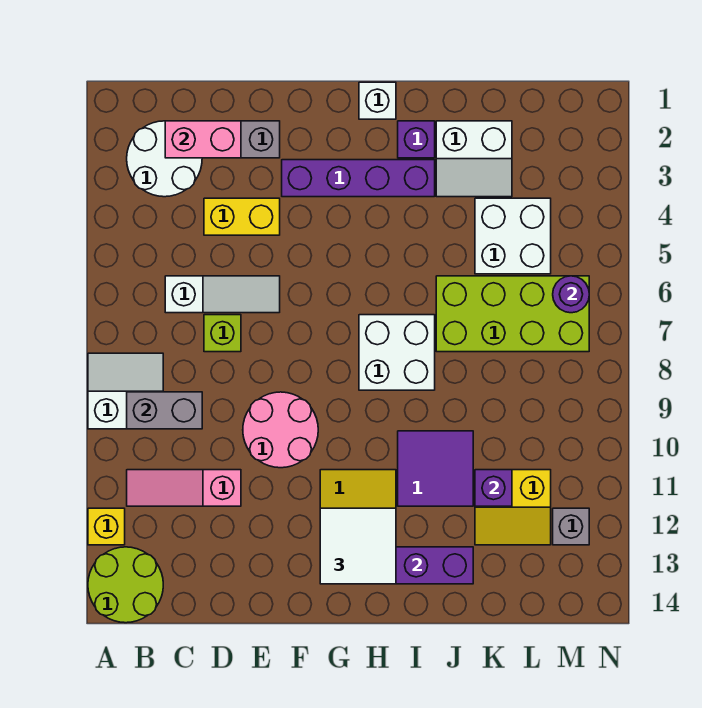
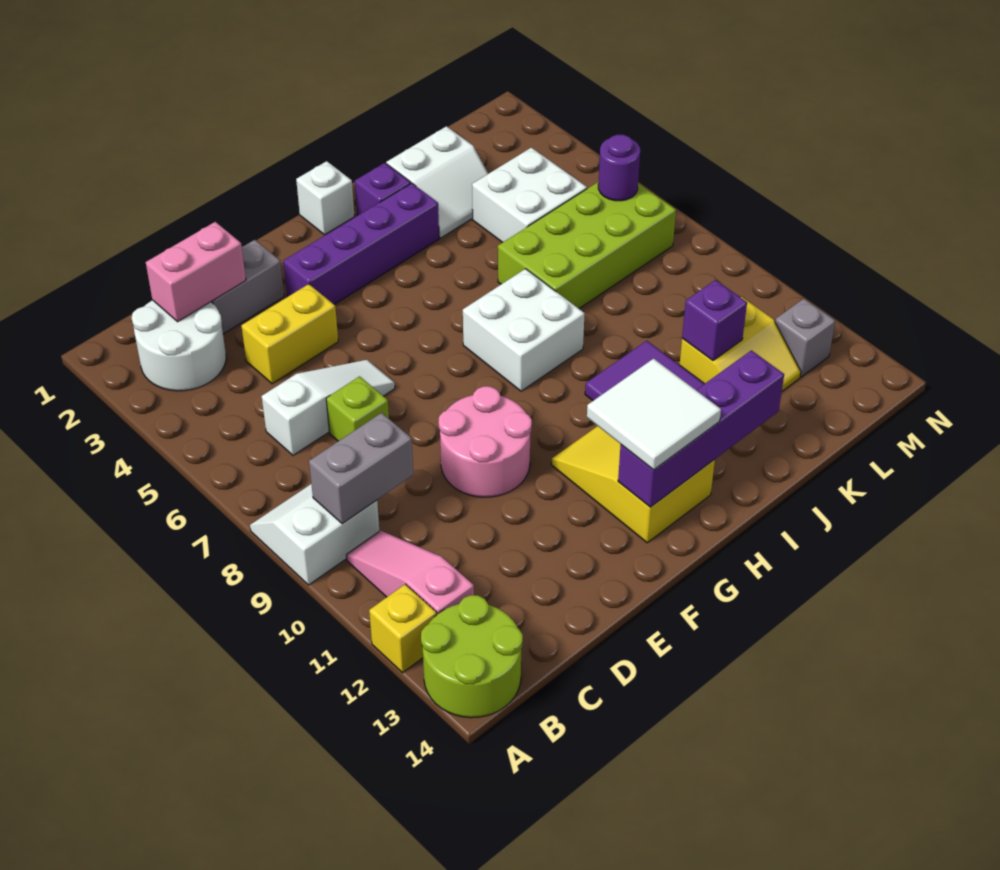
pink slope B11:D11 level 1 top D -> pink slope B10:B12 level 1 top 12

